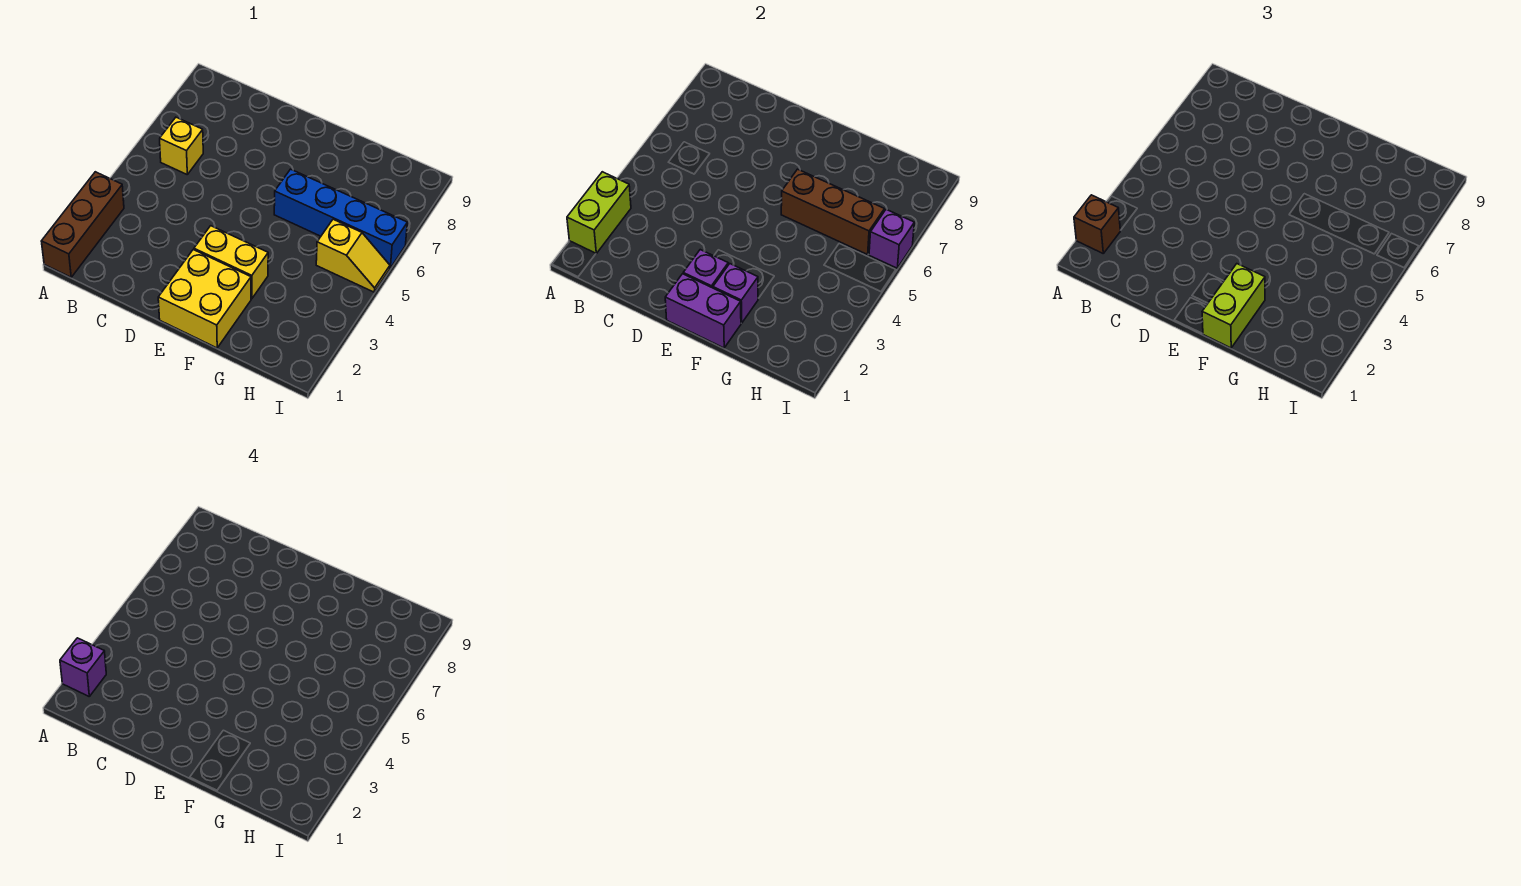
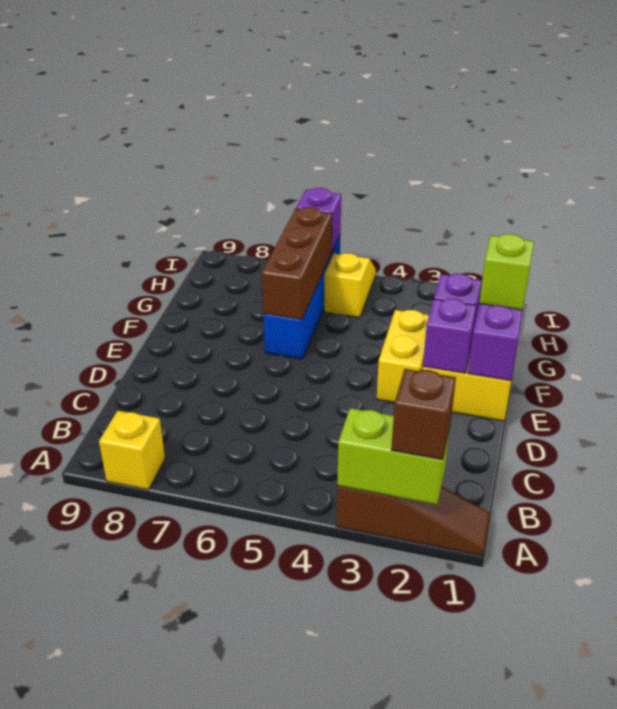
brown brick A1:A3 level 1 -> brown slope A1:A3 level 1 top 3
purple brick A2 level 4 -> none
yellow brick B6 level 1 -> yellow brick A8 level 1
lime brick F1:F2 level 3 -> lime brick F1 level 3

